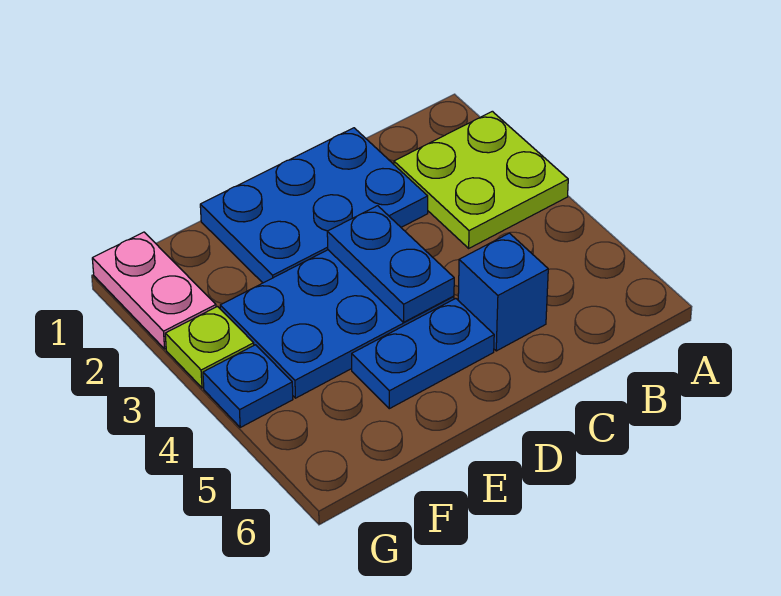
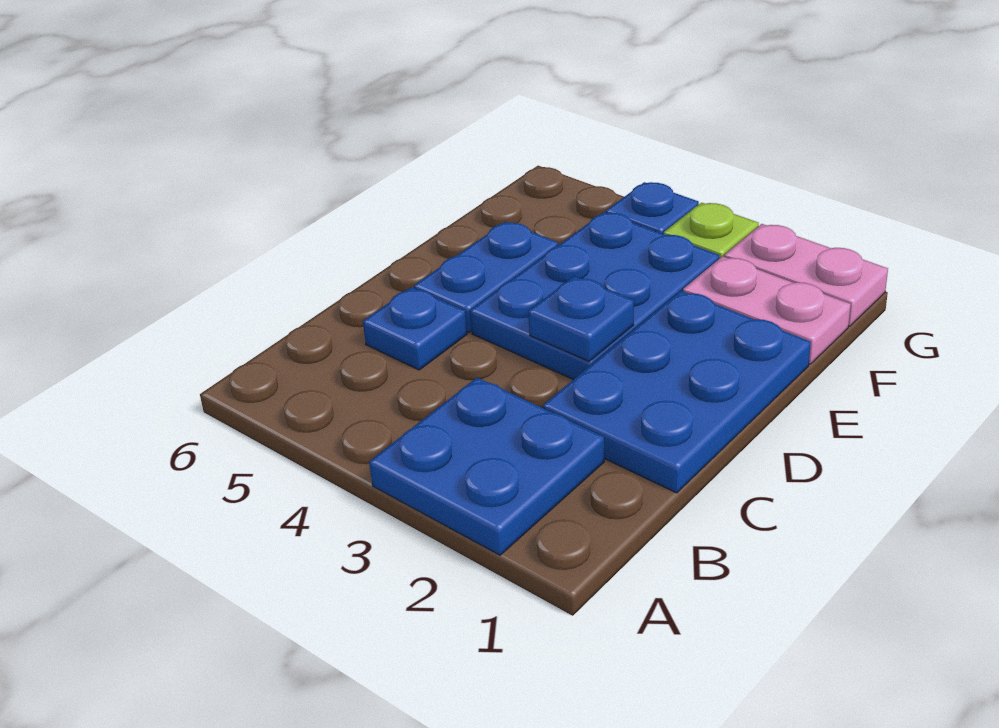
lime plate A2:B3 level 1 -> blue plate A2:B3 level 1
blue brick C5 level 1 -> blue plate C5 level 1
blue plate D3:D4 level 2 -> blue plate D3 level 2
none -> pink plate F1:F2 level 1

